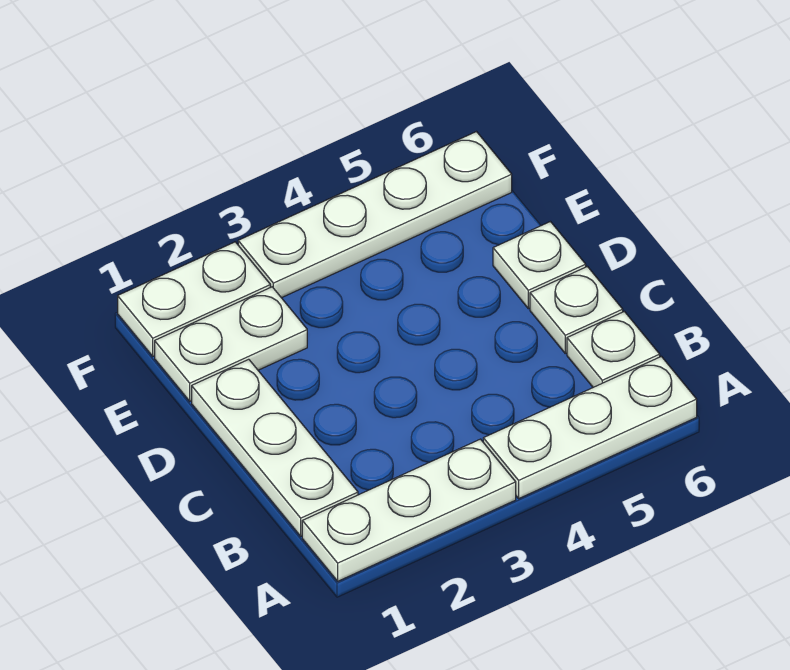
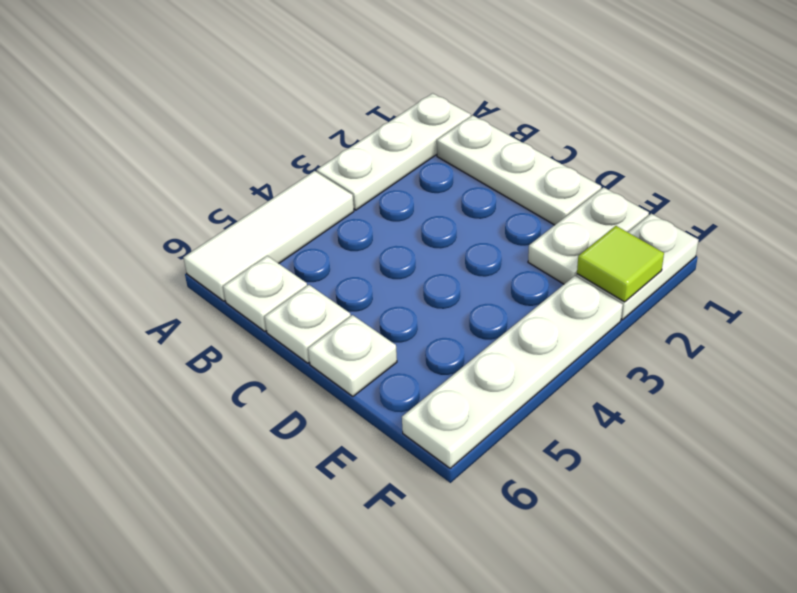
white plate A4:A6 level 1 -> white tile A4:A6 level 1
none -> lime tile F2 level 2

